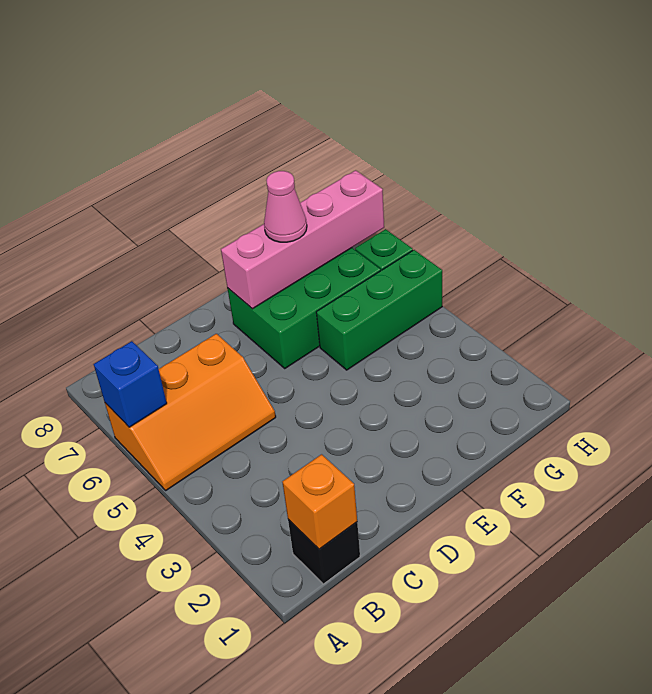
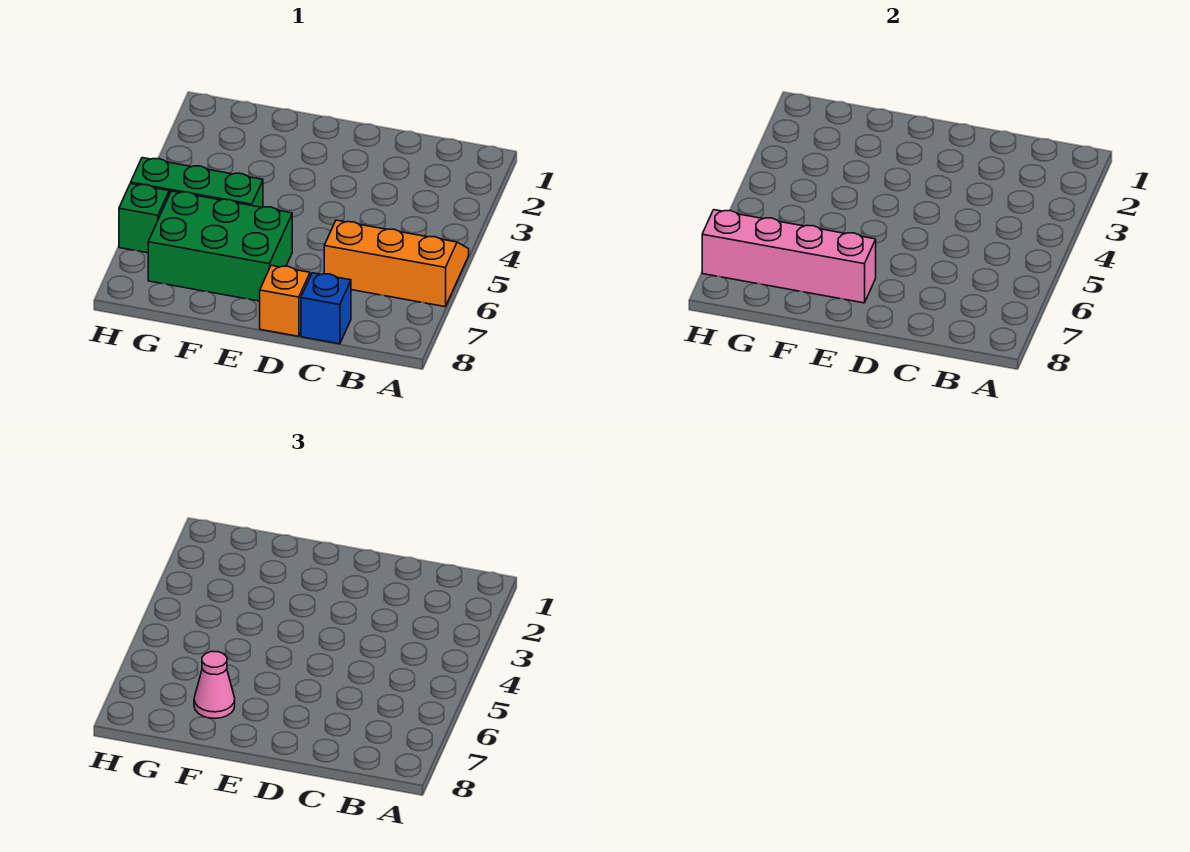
blue brick A6 level 2 -> blue brick C8 level 1
black brick B1 level 1 -> none
orange brick B1 level 2 -> orange brick D8 level 1

